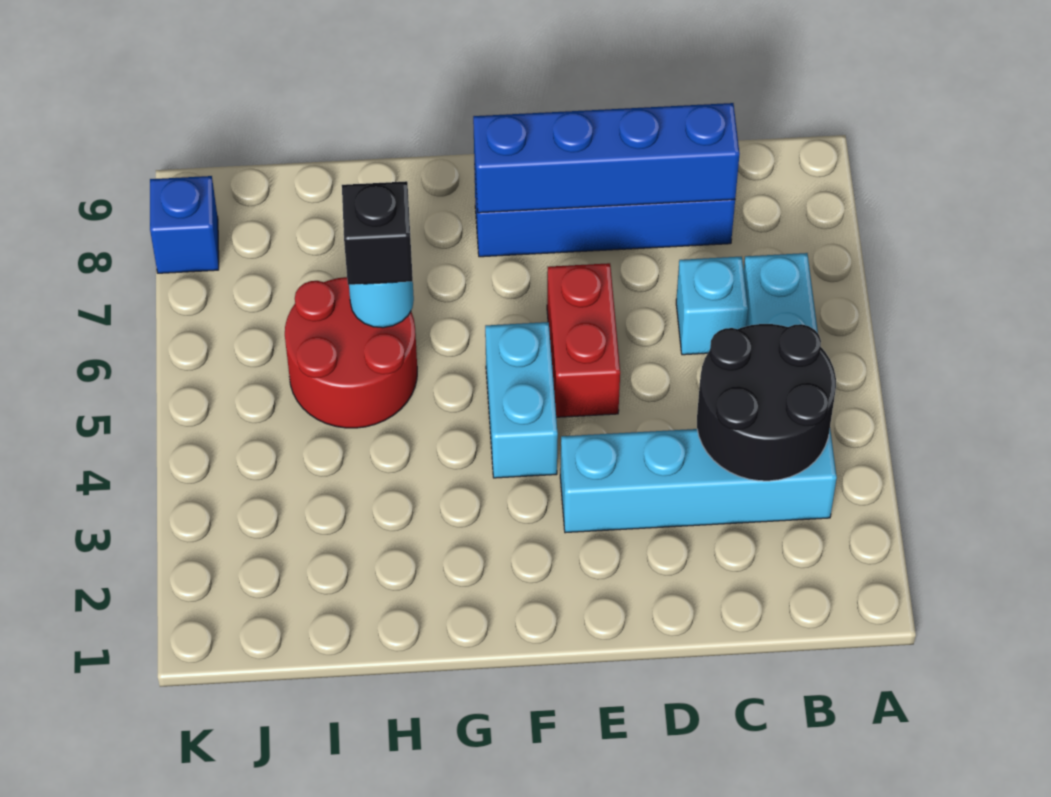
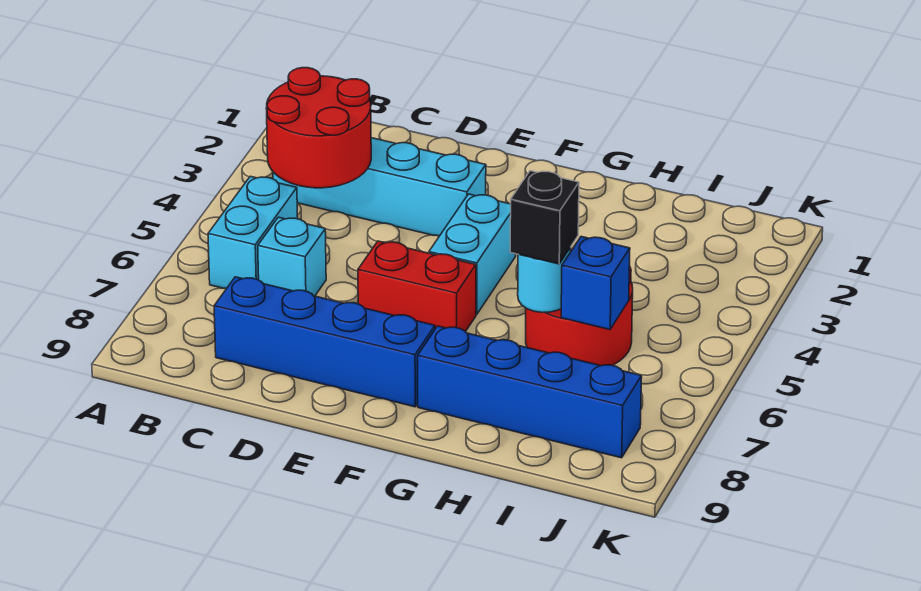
black round brick B3:C4 level 2 -> red round brick B3:C4 level 2
blue brick C8:F8 level 2 -> blue brick G8:J8 level 1
red brick E5:E6 level 1 -> red brick E6:F6 level 1
blue brick K8 level 1 -> blue brick I6 level 2

